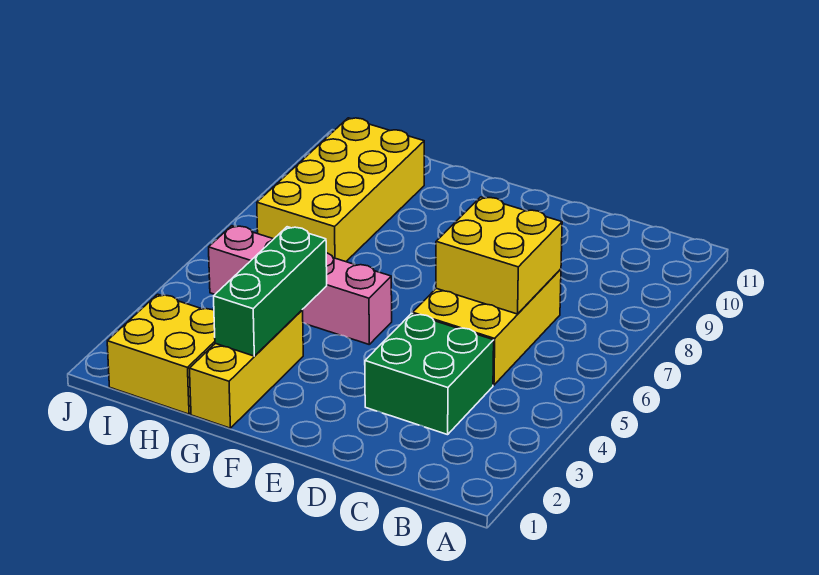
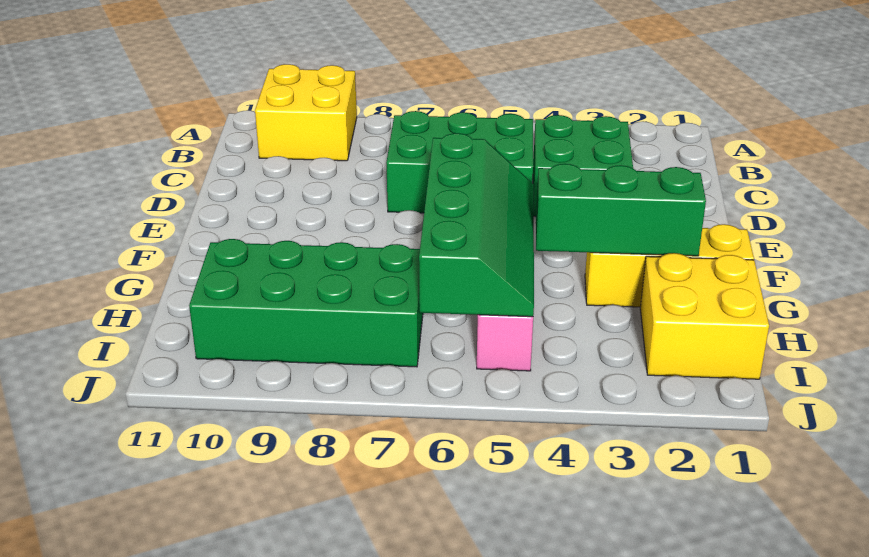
yellow brick C5:D7 level 1 -> green brick C5:D7 level 1
yellow brick C6:D7 level 2 -> yellow brick A9:B10 level 1
none -> green slope F5:I6 level 2 top 6
yellow brick H7:I10 level 1 -> green brick H7:I10 level 1

